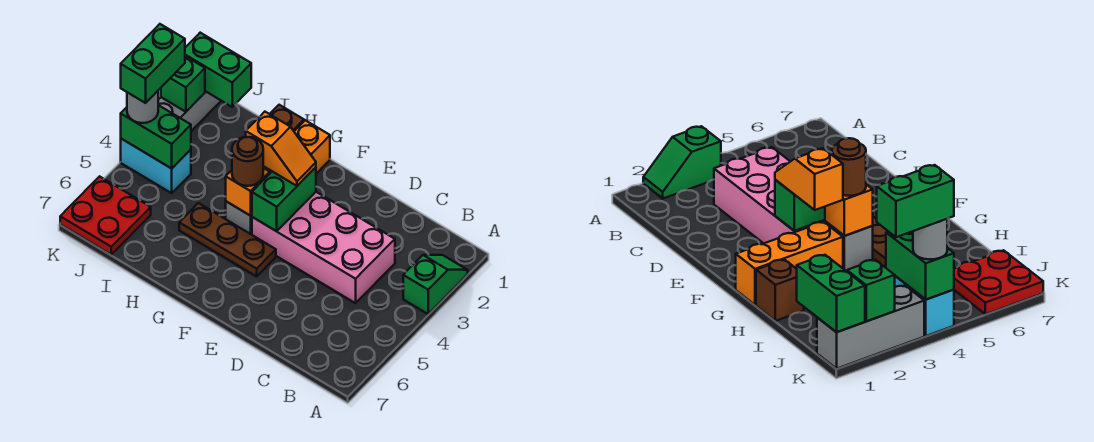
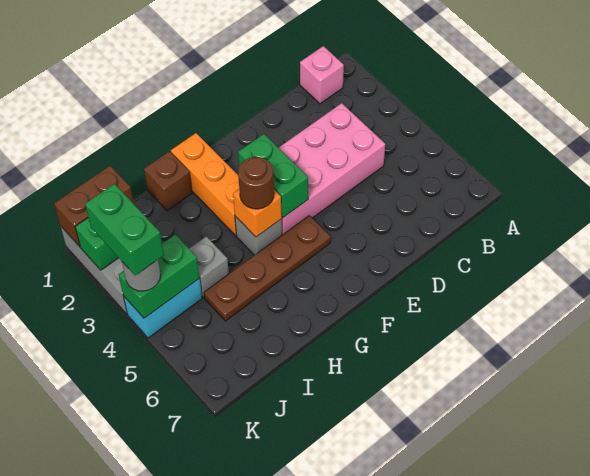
green slope A2:A3 level 1 top 3 -> none
none -> pink brick B1 level 1
orange slope F3:G3 level 3 top G -> none
brown plate F5:H5 level 1 -> brown plate F5:I5 level 1
none -> grey brick I4 level 1
green brick J1:K1 level 2 -> brown brick J1:K1 level 2
red plate J6:K7 level 1 -> none

